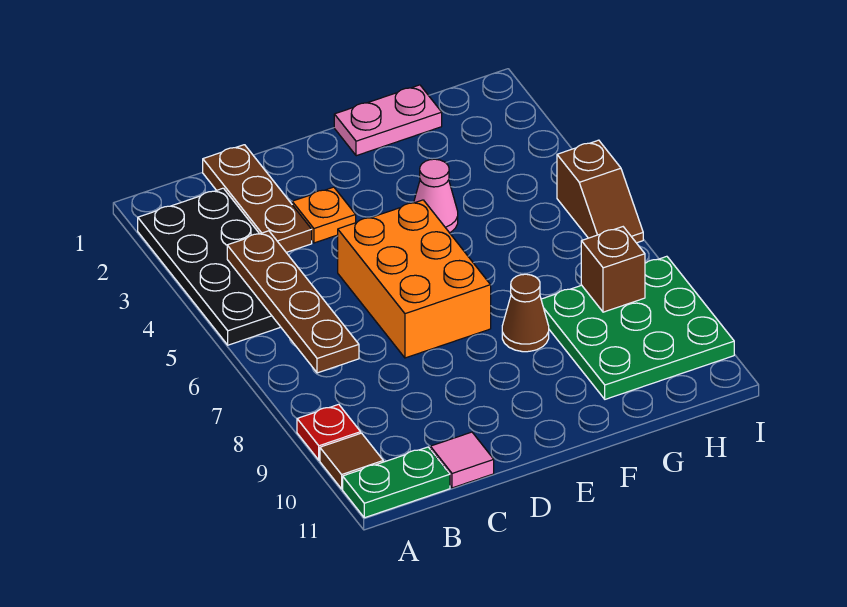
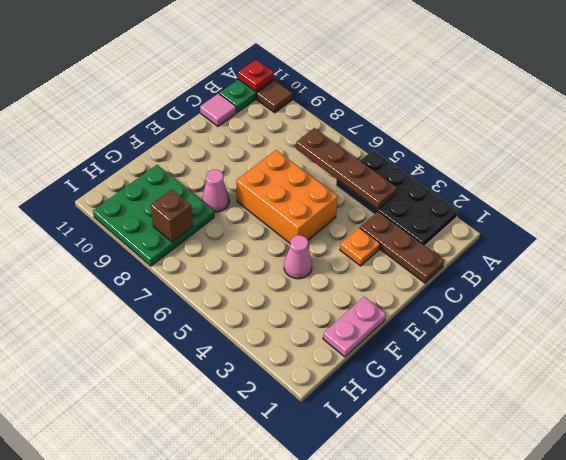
red plate A9 level 1 -> red plate A11 level 2
brown cone F8 level 1 -> pink cone F8 level 1
brown slope I5:I6 level 1 top 5 -> none

